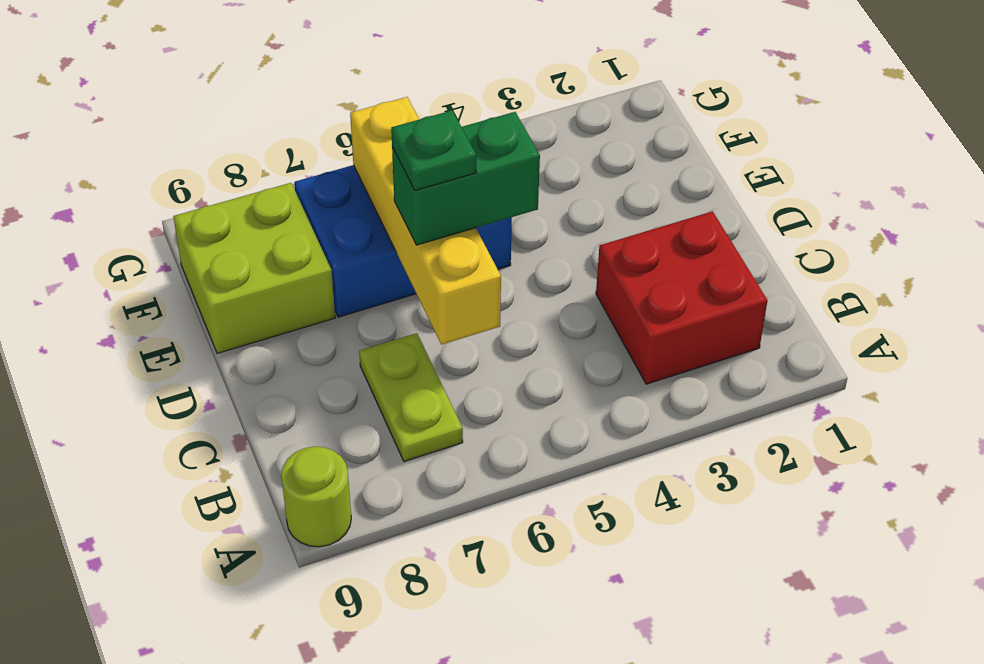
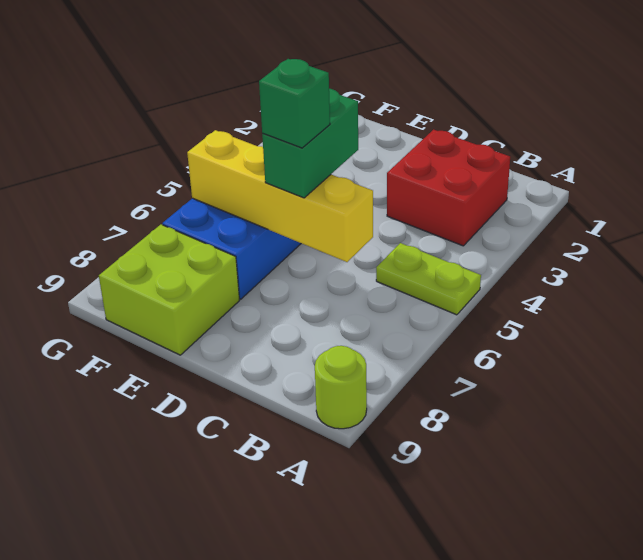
lime plate B7:C7 level 1 -> lime plate A5:B5 level 1
green plate D6 level 4 -> green brick D6 level 4

